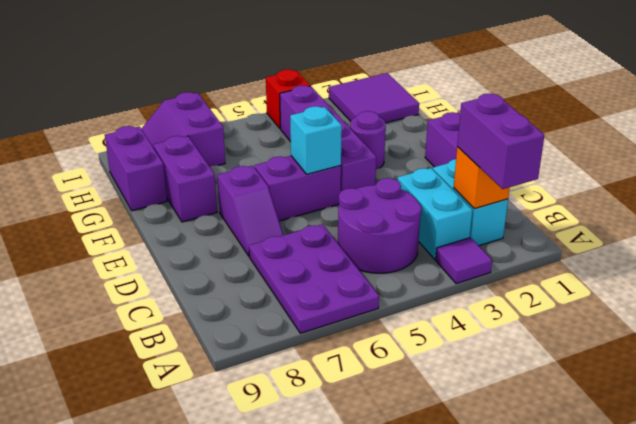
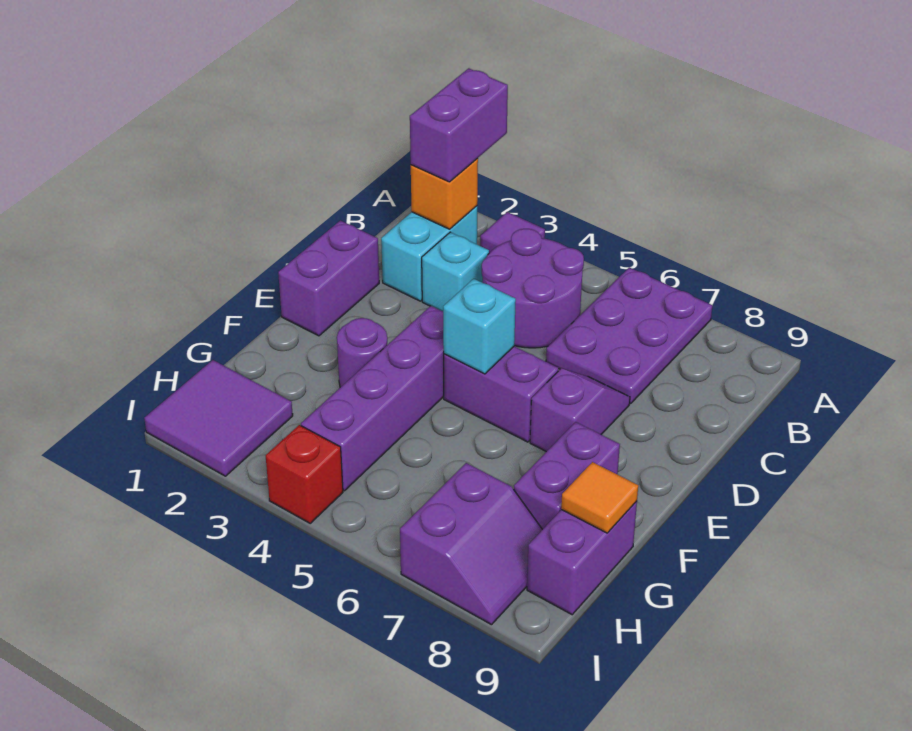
cyan brick B3:C3 level 1 -> cyan brick C3 level 1
none -> orange tile G9 level 2

